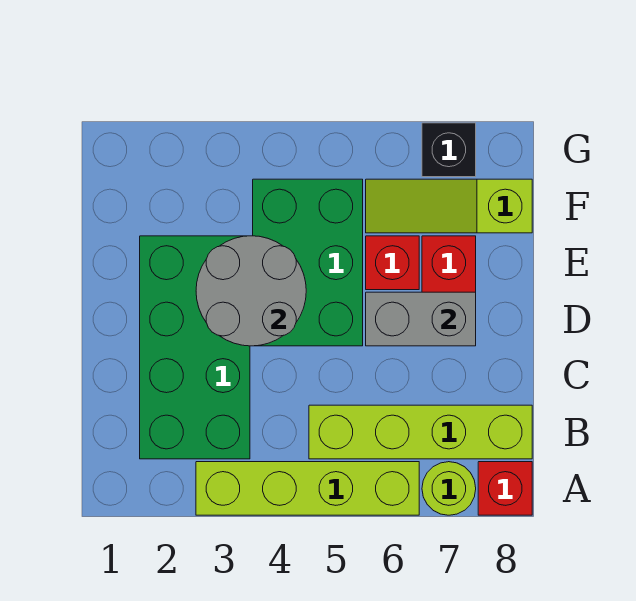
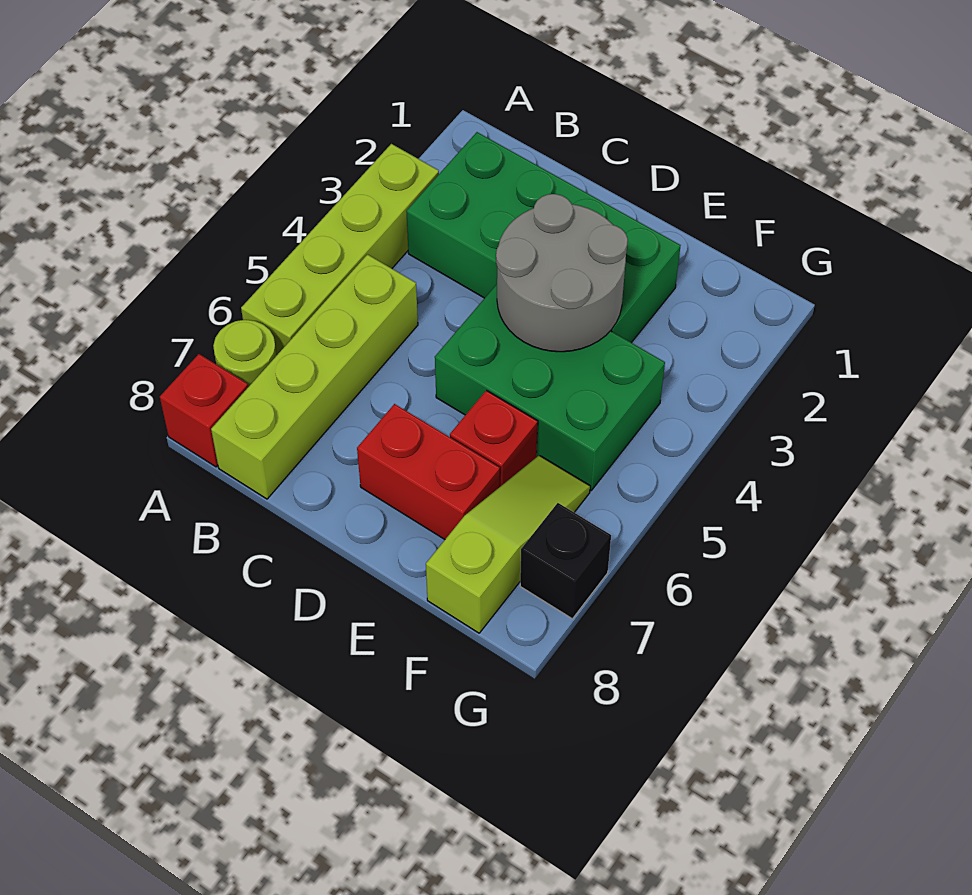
grey brick D6:D7 level 2 -> none

